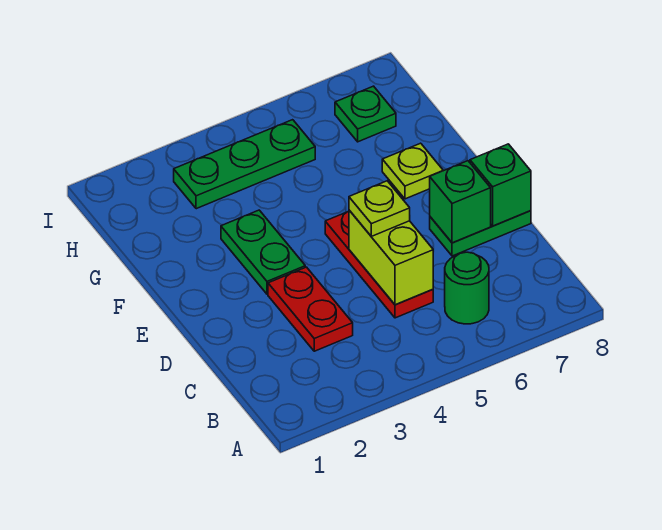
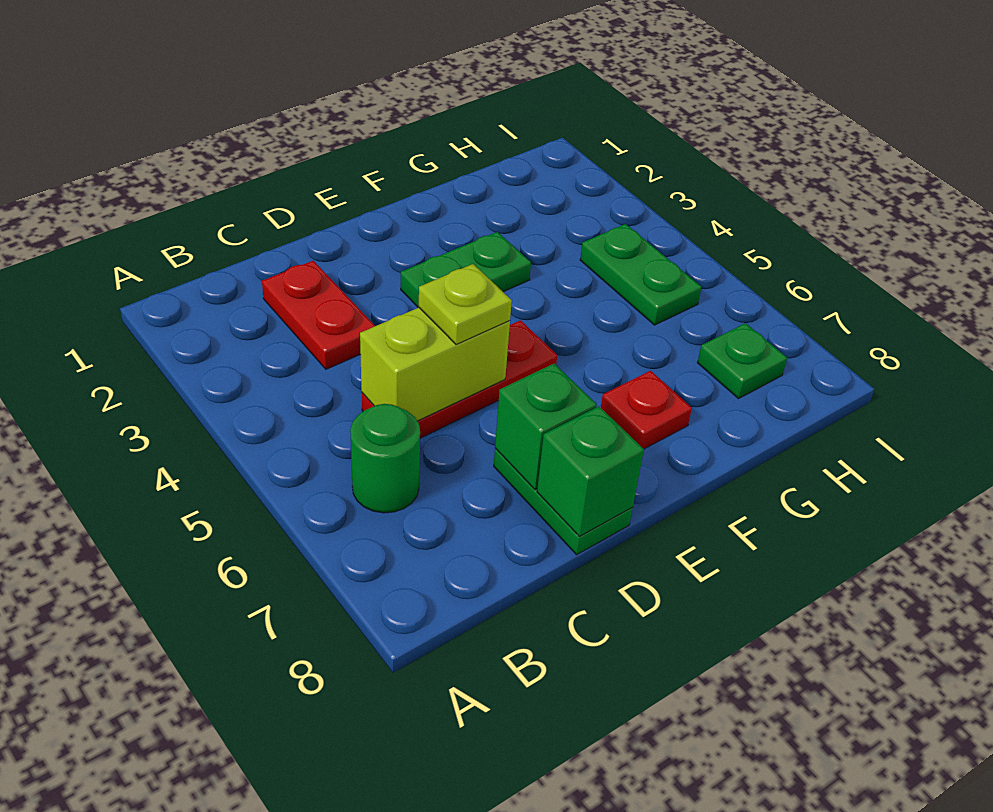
red plate C3:D3 level 1 -> red plate C2:C3 level 1
lime plate F7 level 1 -> red plate F7 level 1
green plate H3:H5 level 1 -> green plate H4:H5 level 1

